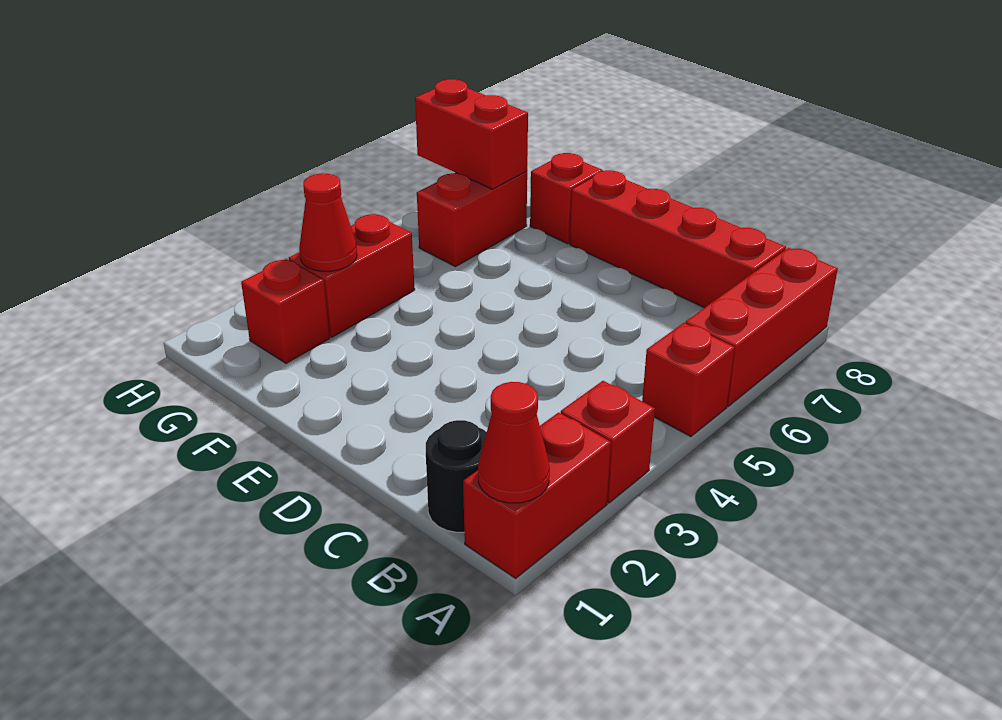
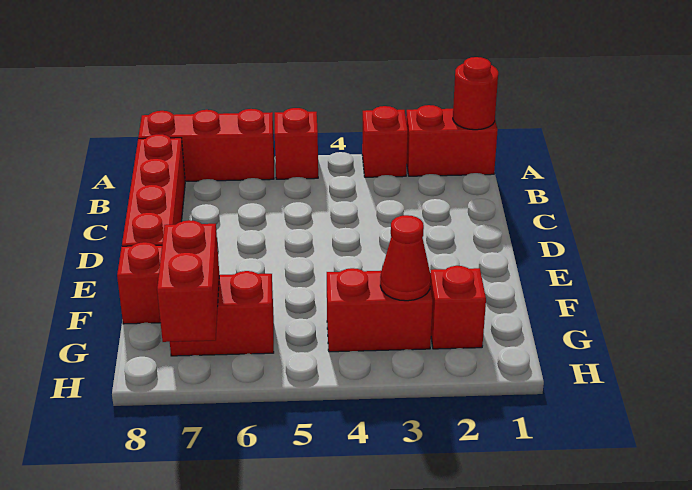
red cone A1 level 2 -> red round brick A1 level 2
black round brick B1 level 1 -> none

